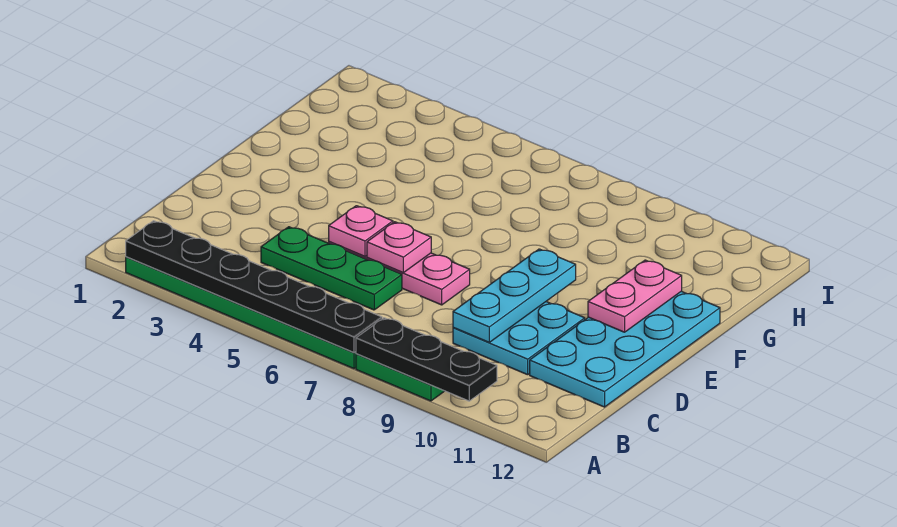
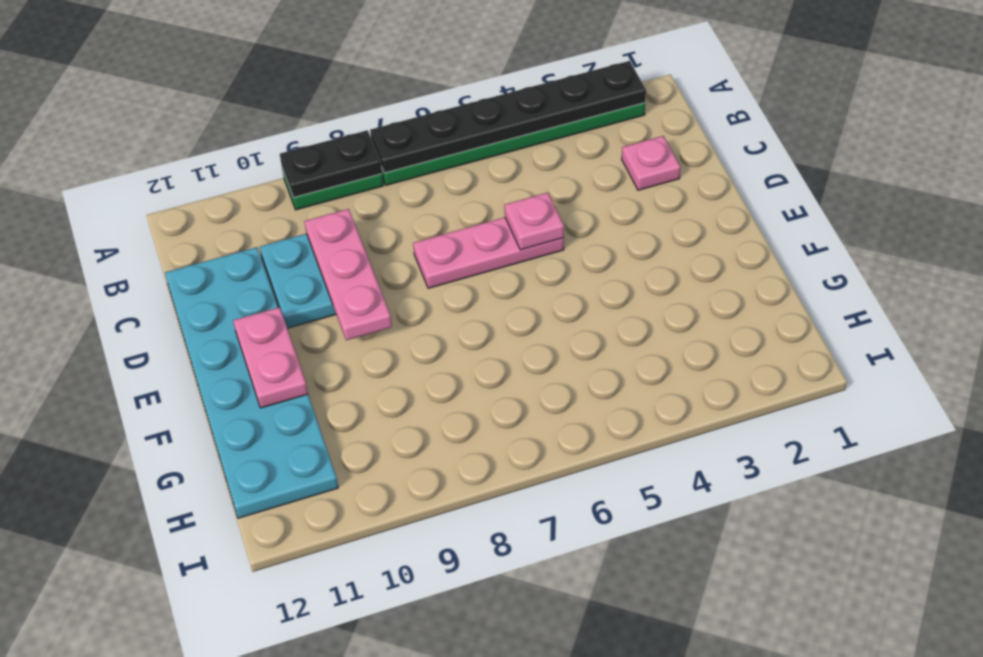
black plate A8:A10 level 2 -> black plate A8:A9 level 2
green plate C4:C6 level 1 -> none
cyan plate C9:E9 level 2 -> pink plate C9:E9 level 2
cyan plate C11:F12 level 1 -> cyan plate C11:H12 level 1
pink plate D6 level 2 -> pink plate C2 level 1

